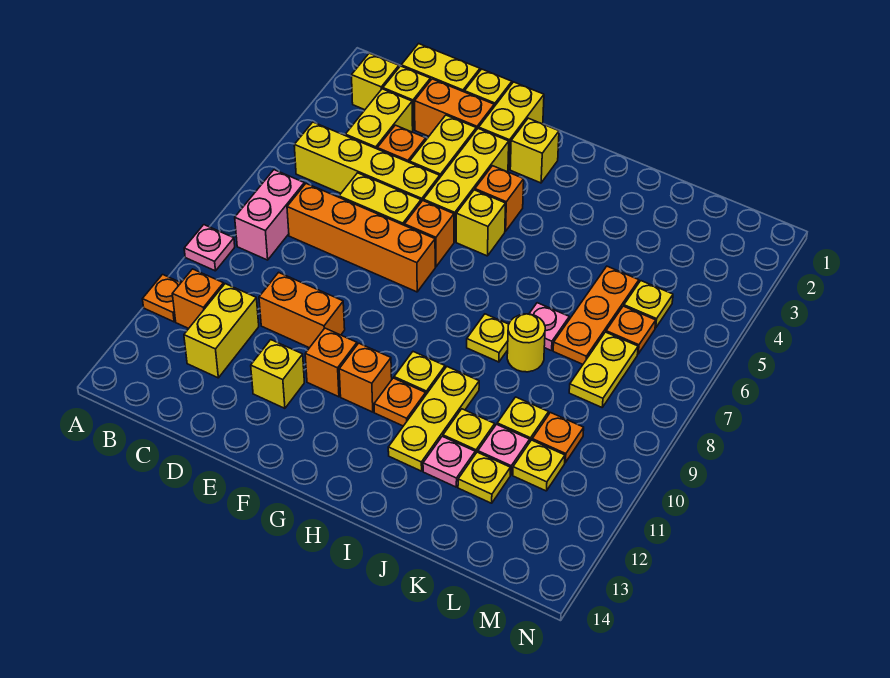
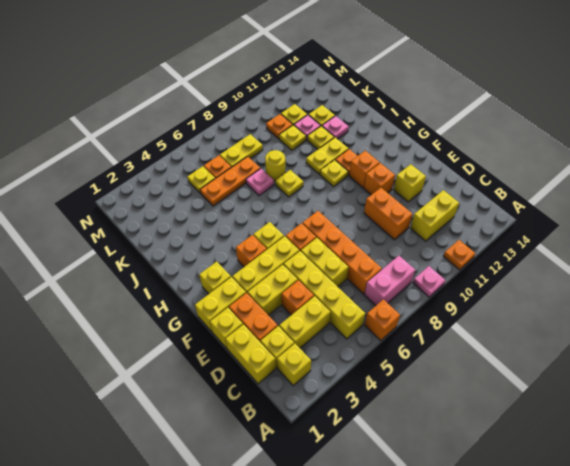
orange brick B11 level 1 -> orange brick A6 level 1
yellow plate I10:I12 level 1 -> yellow plate I10:I11 level 1

